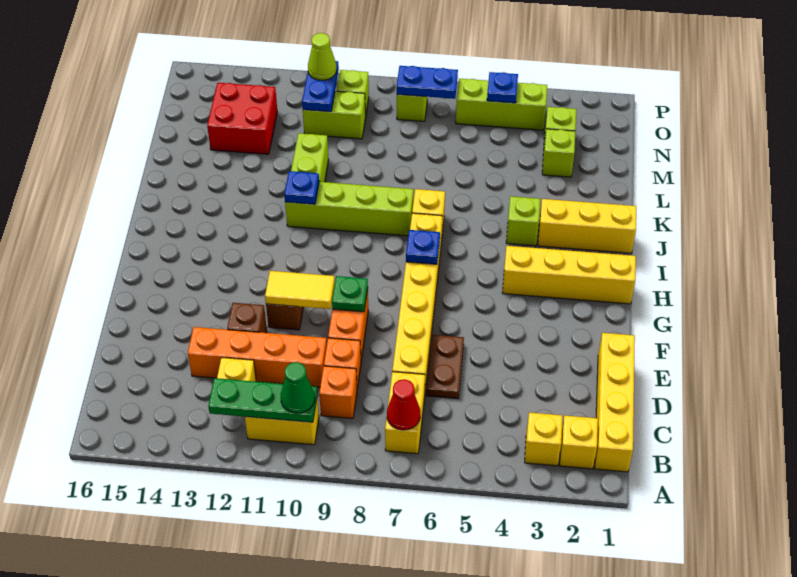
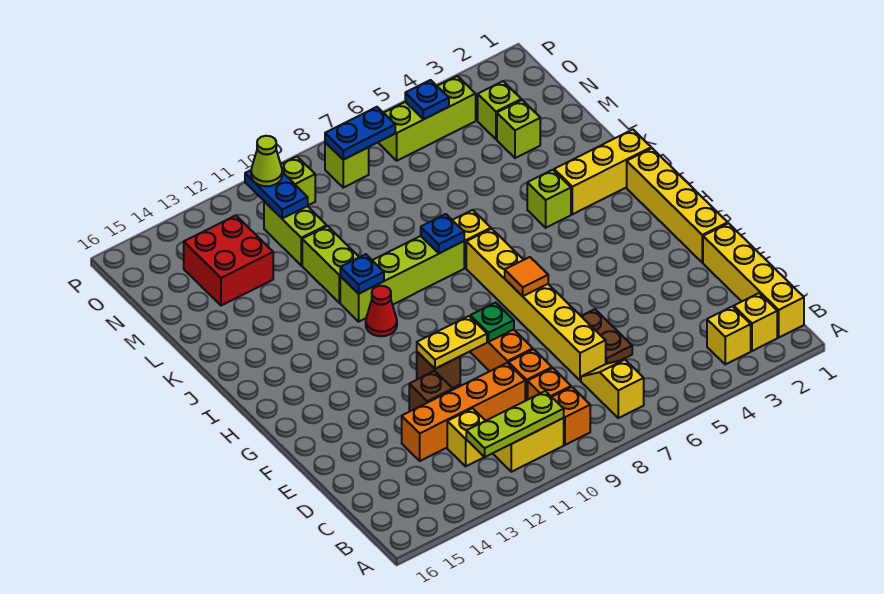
yellow brick B7:C7 level 1 -> yellow slope B7:C7 level 1 top B
red cone B7 level 2 -> red cone I11 level 1
none -> orange brick B9 level 1
green plate B10:B12 level 2 -> lime plate B10:B12 level 2
green cone B10 level 3 -> none
yellow tile F10:F11 level 2 -> yellow plate F10:F11 level 2
none -> orange tile G7 level 2
yellow brick H1:H4 level 1 -> yellow brick F1:I1 level 1
blue plate H7 level 2 -> blue plate J8 level 2
lime brick N10:N11 level 1 -> lime brick M11:N11 level 1

